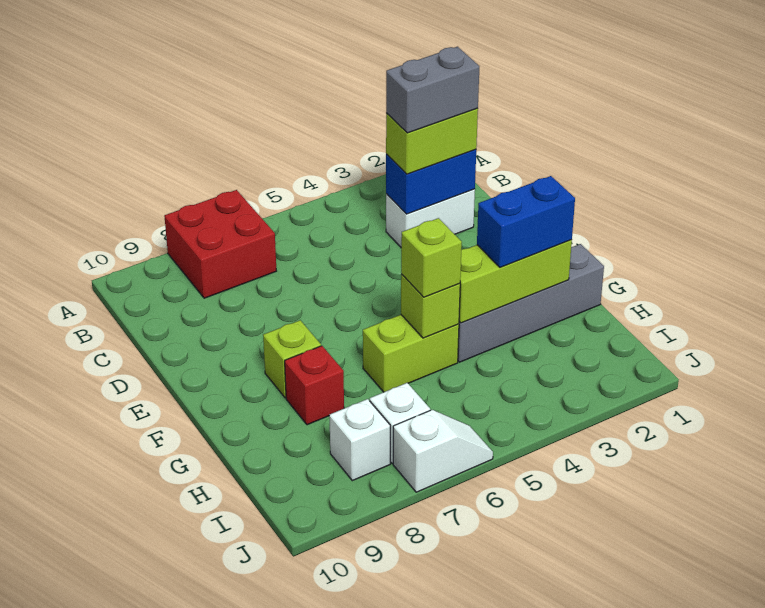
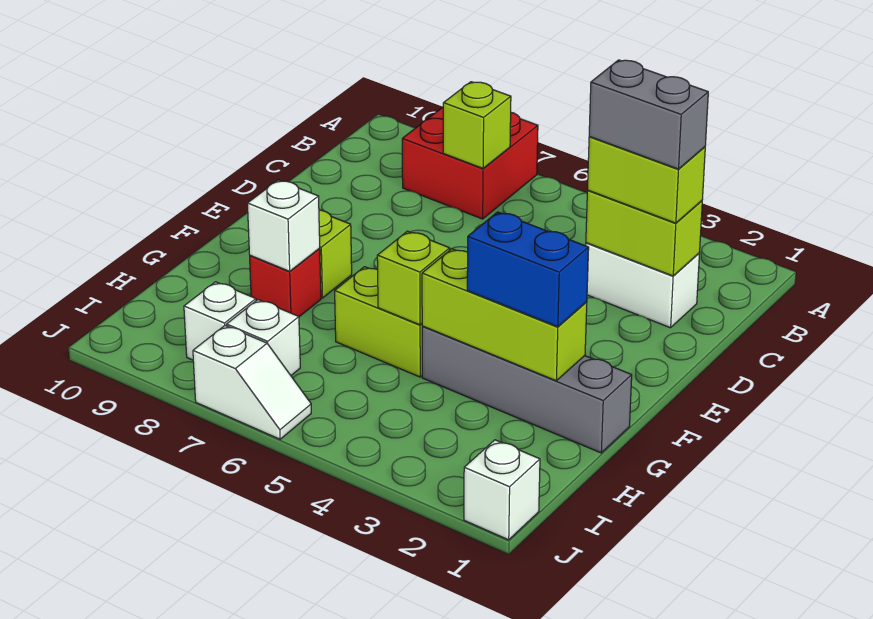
blue brick C2:C3 level 2 -> lime brick C2:C3 level 2
lime brick G5 level 3 -> lime brick B7 level 2
none -> white brick G8 level 2
none -> white brick J1 level 1

